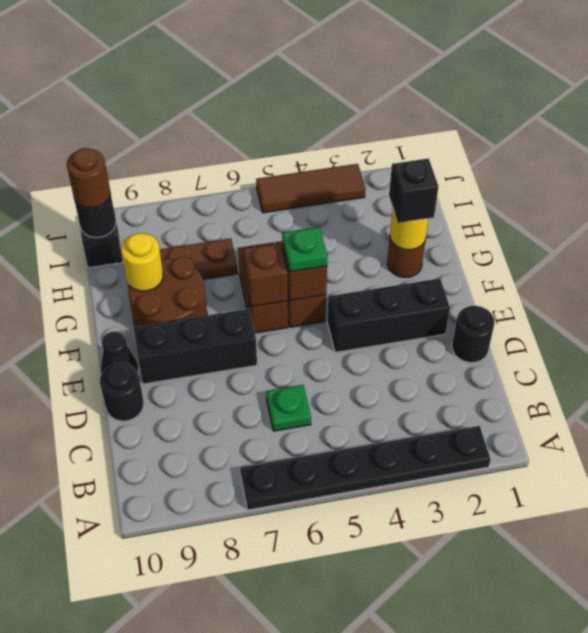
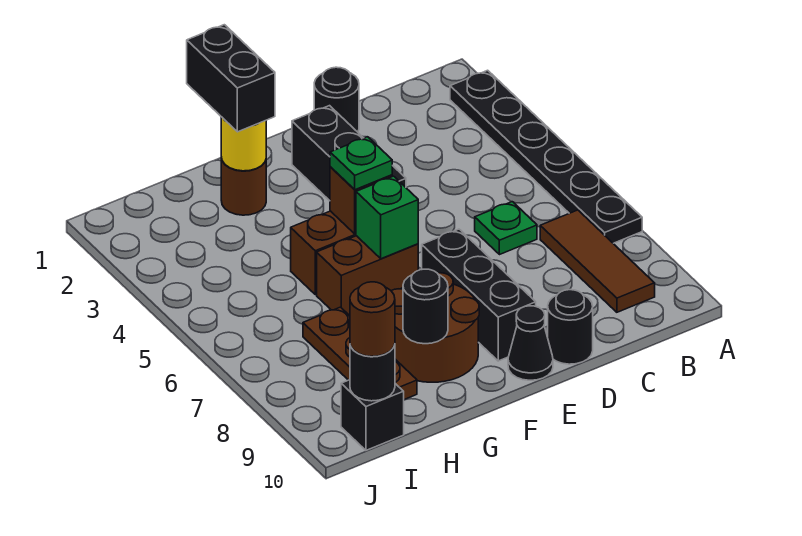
brown brick F6 level 2 -> green brick F6 level 2
black brick G2 level 3 -> black brick G1:G2 level 3
yellow round brick G9 level 2 -> black round brick G9 level 2
brown tile J3:J5 level 1 -> brown tile B7:B9 level 1

